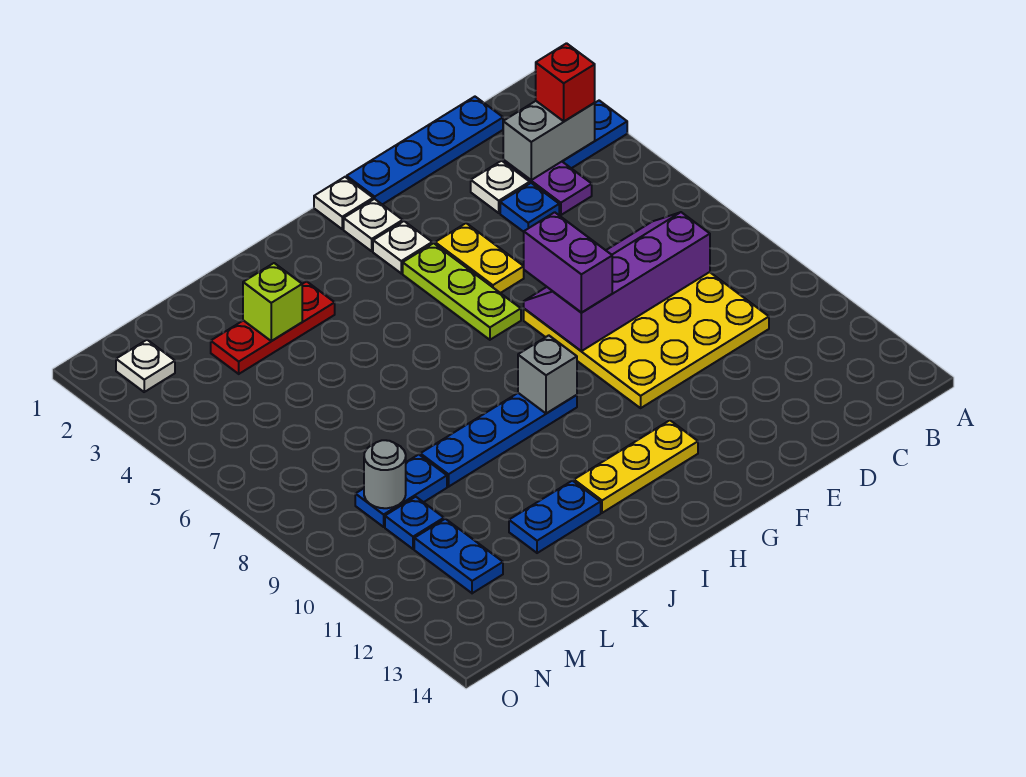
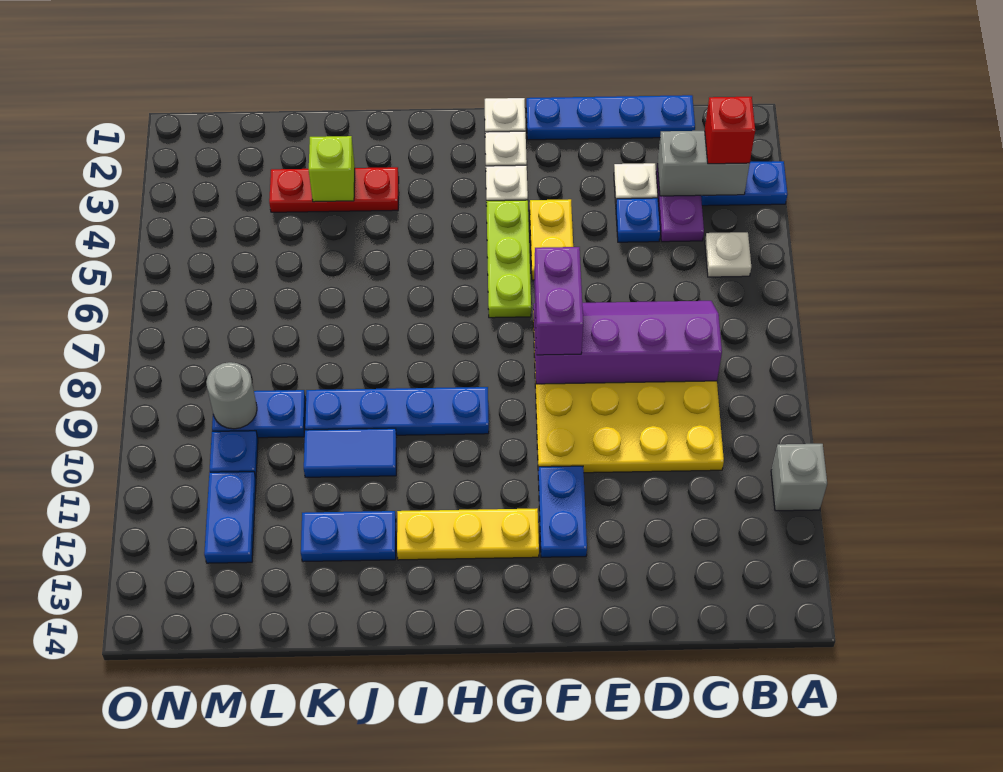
none -> blue plate F11:F12 level 1
grey brick H9 level 2 -> grey brick A11 level 1
none -> blue tile J10:K10 level 1
white plate N2 level 1 -> white plate B5 level 1

